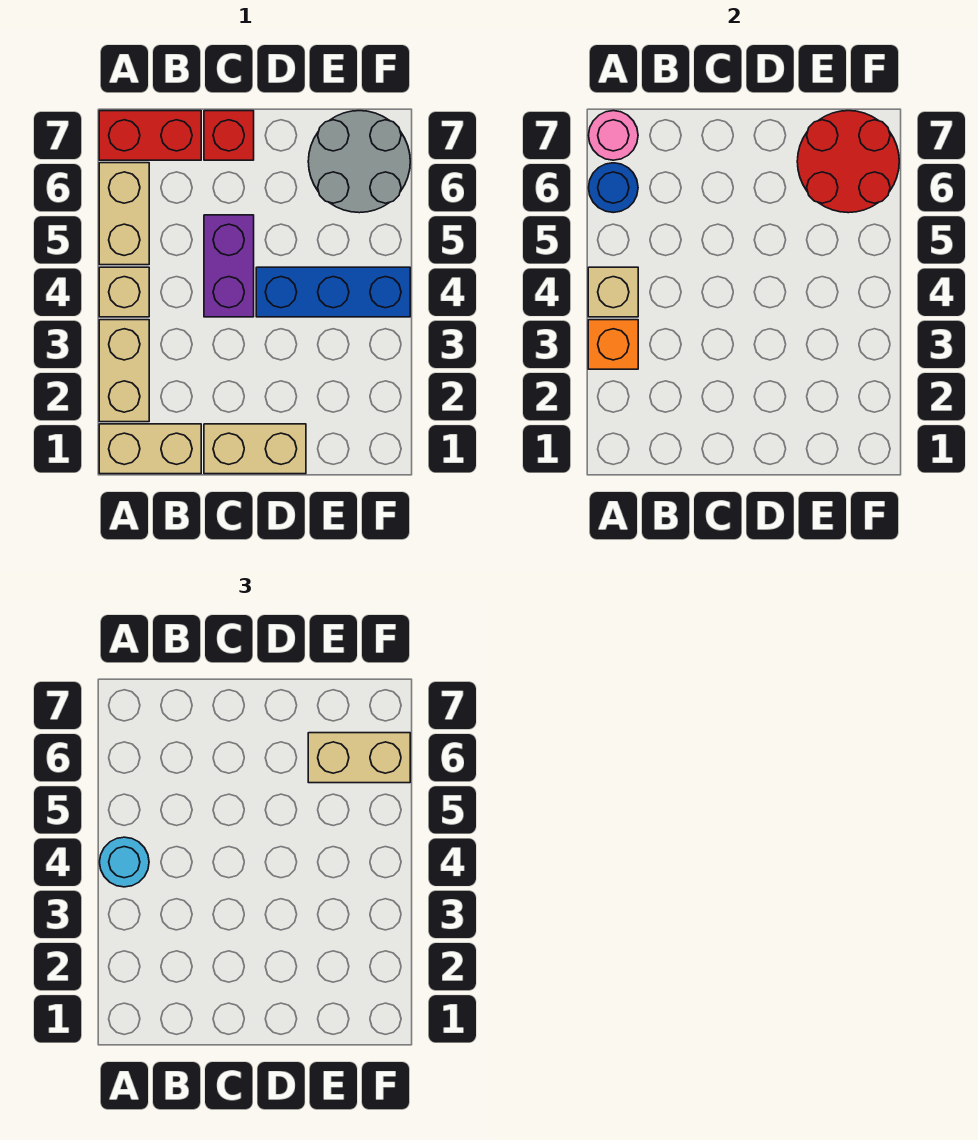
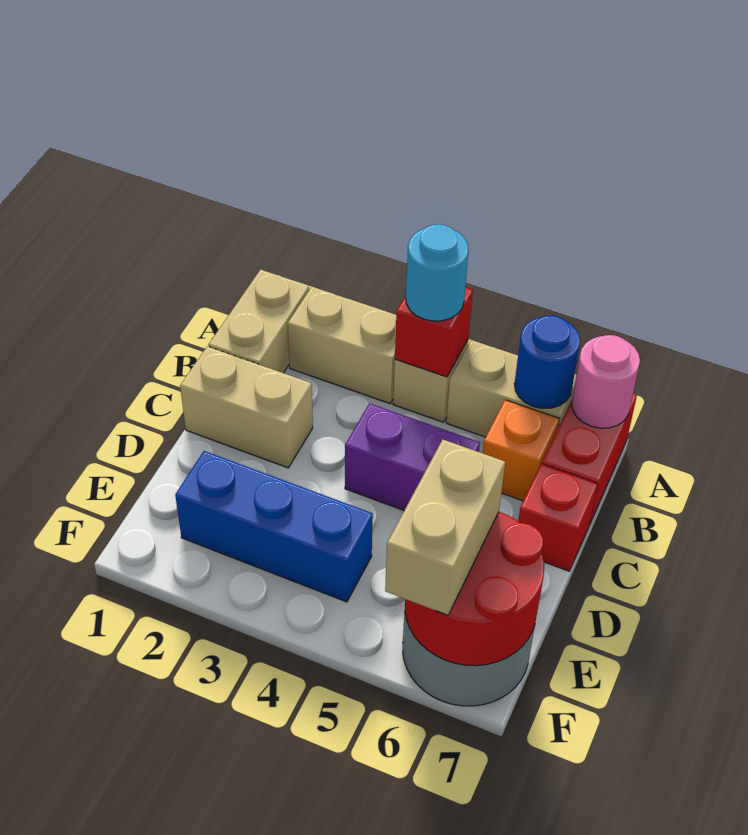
orange brick A3 level 2 -> orange brick B6 level 1
tan brick A4 level 2 -> red brick A4 level 2
tan brick C1:D1 level 1 -> tan brick C1:C2 level 1
blue brick D4:F4 level 1 -> blue brick E2:E4 level 1

